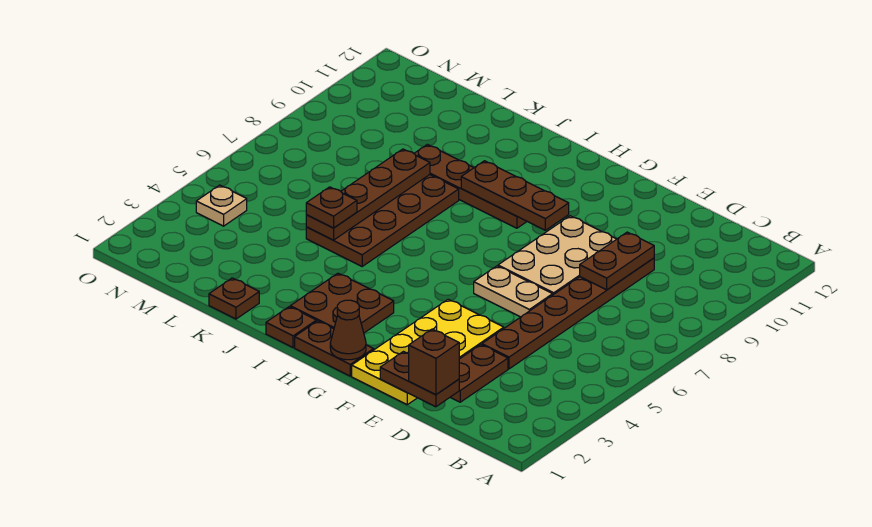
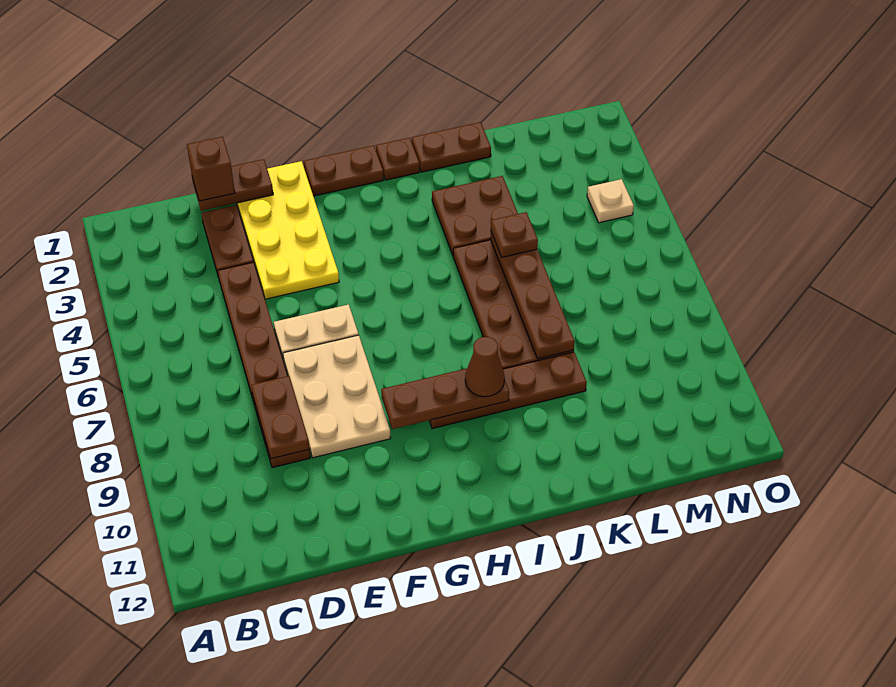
brown cone G1 level 2 -> brown cone I9 level 3
brown plate H2:I3 level 1 -> brown plate J3:K4 level 1
brown plate K1 level 1 -> brown plate J1:K1 level 1

